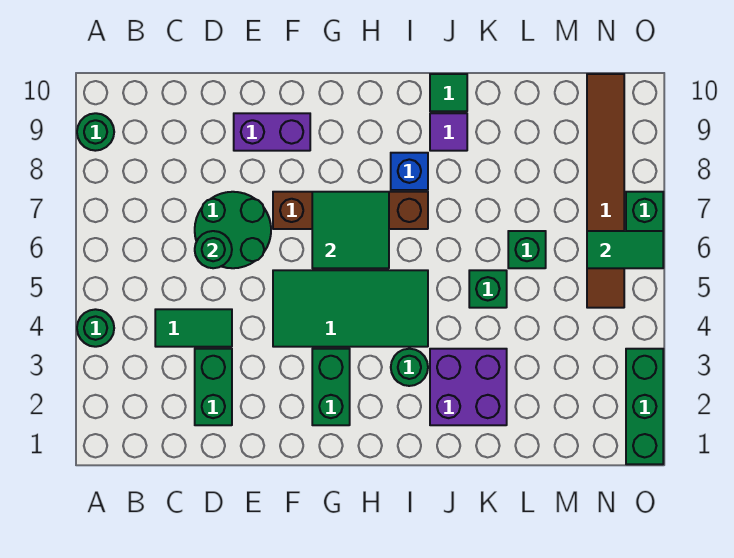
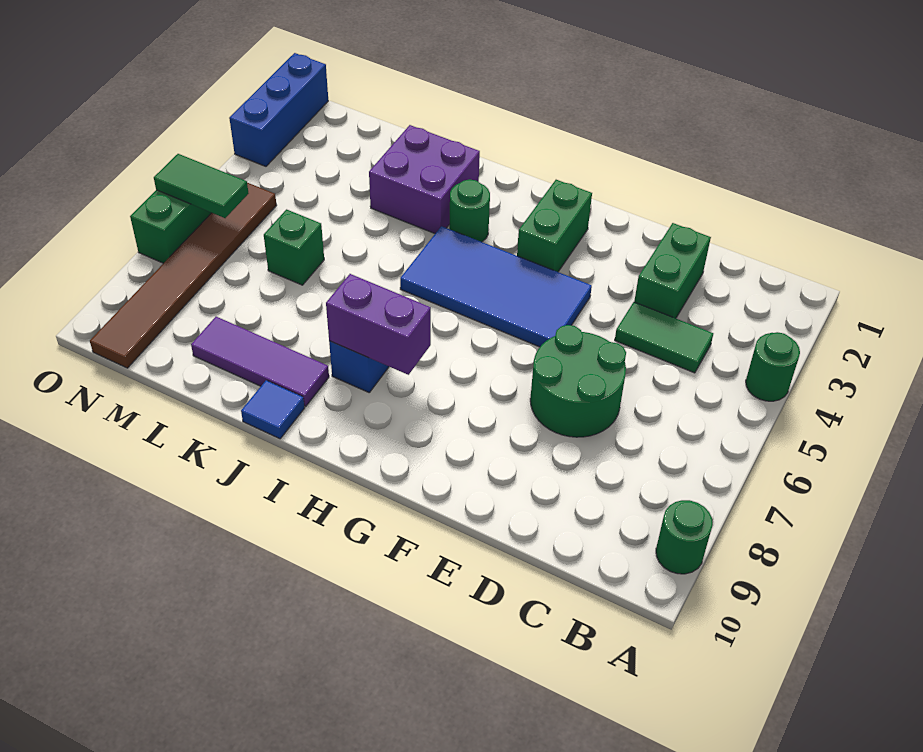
green round brick D6 level 2 -> none
purple brick E9:F9 level 1 -> purple brick H8:I8 level 2
green tile F4:I5 level 1 -> blue tile F4:I5 level 1
brown brick F7:I7 level 1 -> none
green tile G6:H7 level 2 -> none
purple tile J9 level 1 -> purple tile J9:L9 level 1
green tile J10 level 1 -> blue tile J10 level 1
green brick K5 level 1 -> none
green brick O1:O3 level 1 -> blue brick O1:O3 level 1

